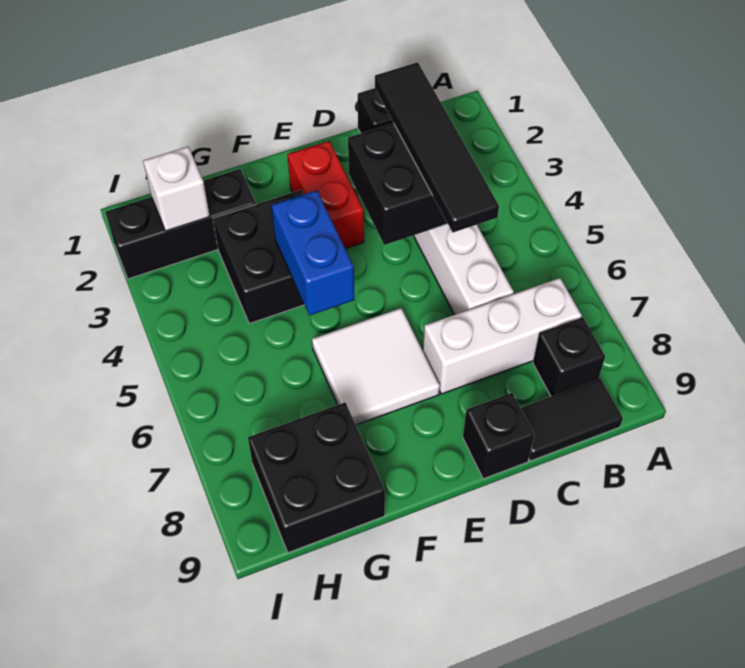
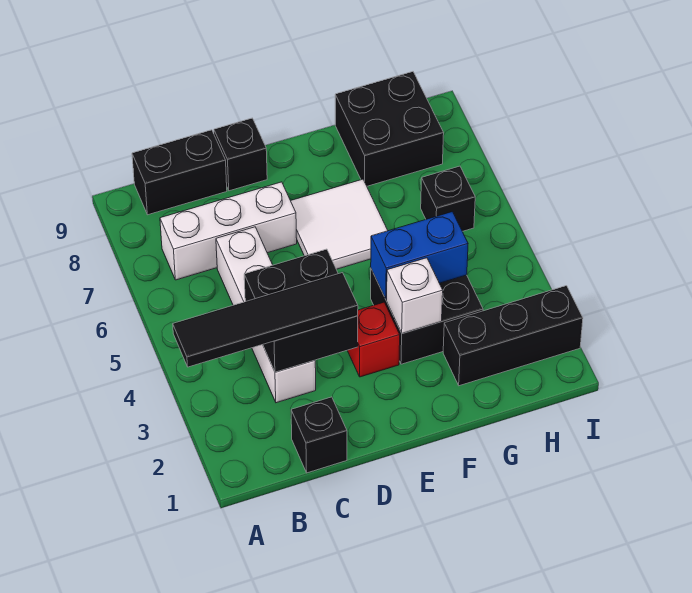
black brick B8 level 1 -> black brick H6 level 1
black tile B9:C9 level 1 -> black brick B9:C9 level 1
black tile C2:C5 level 3 -> black tile A3:D3 level 3
red brick E2:E3 level 1 -> red brick E3 level 1
blue brick F4:F5 level 2 -> blue brick F4:G4 level 2
white brick H2 level 2 -> white brick F3 level 2

